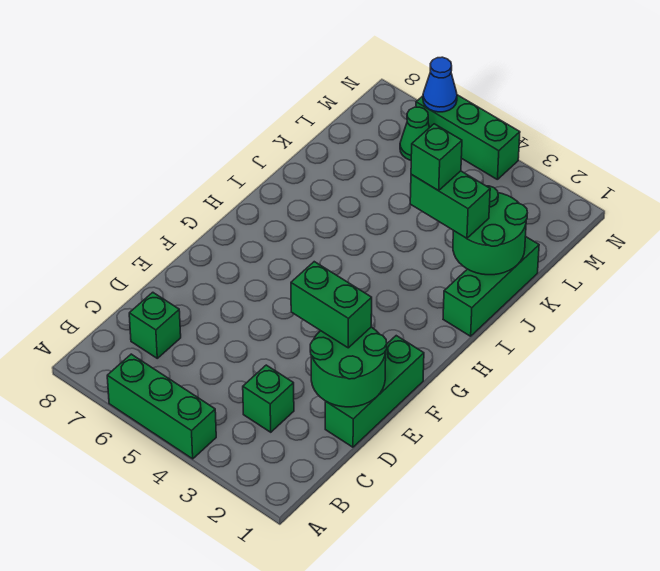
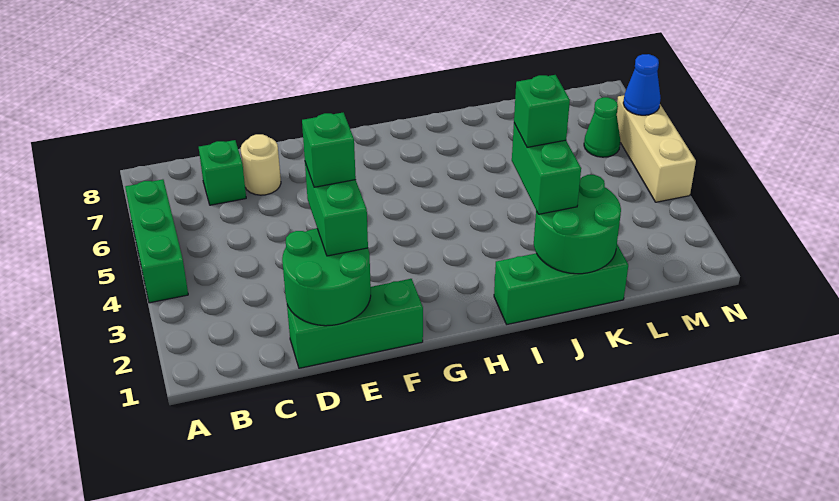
green brick C3 level 1 -> green brick E3 level 4
none -> tan round brick D7 level 1
green brick N4:N6 level 1 -> tan brick N4:N6 level 1

